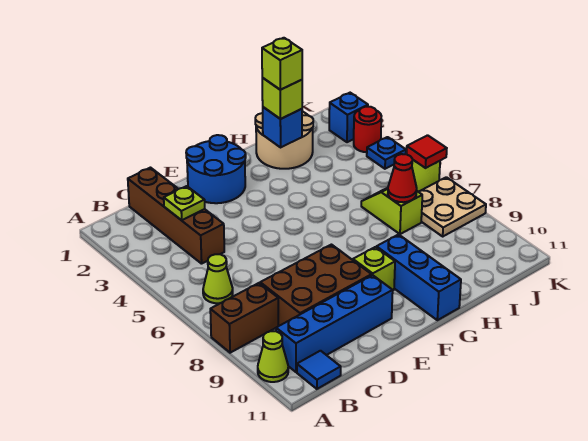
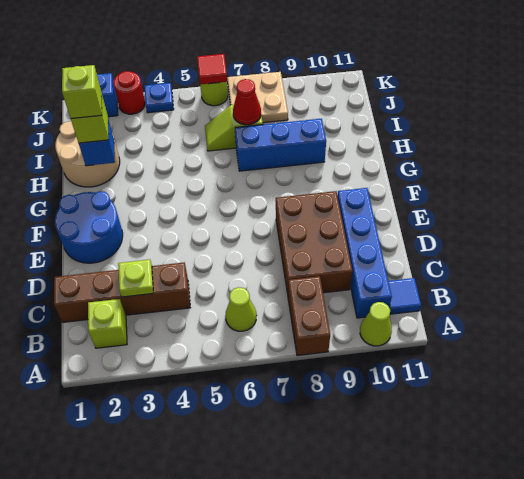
lime brick F9 level 1 -> lime brick B2 level 1
blue brick G9:G11 level 1 -> blue brick H7:H9 level 1

